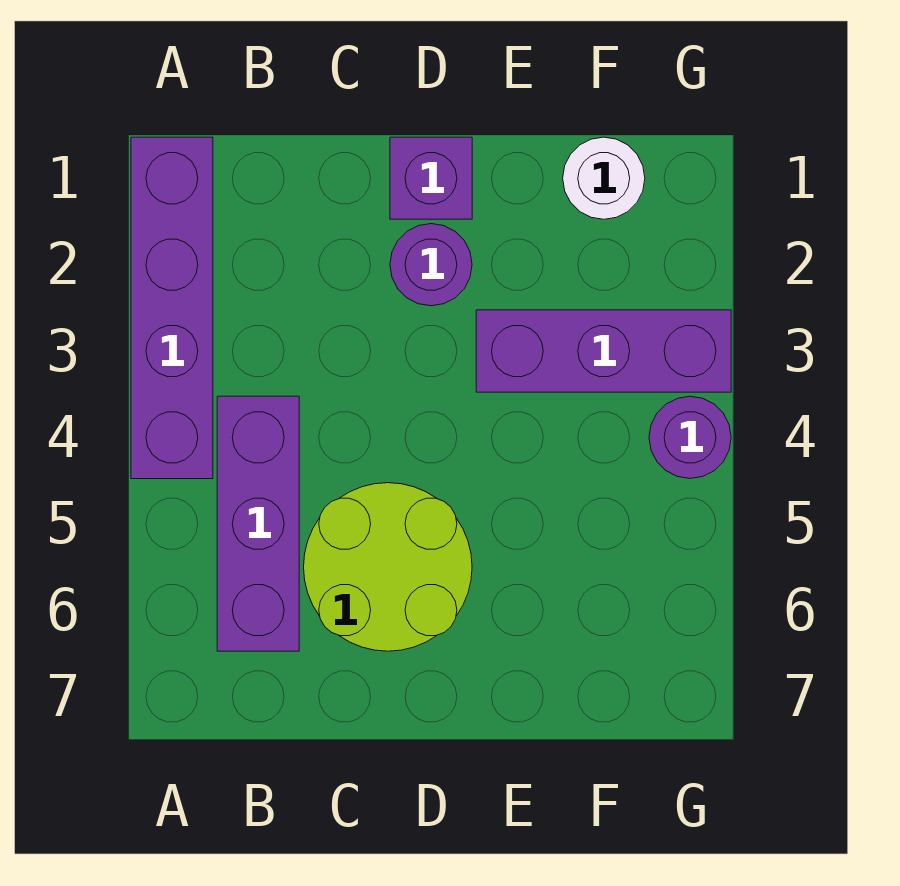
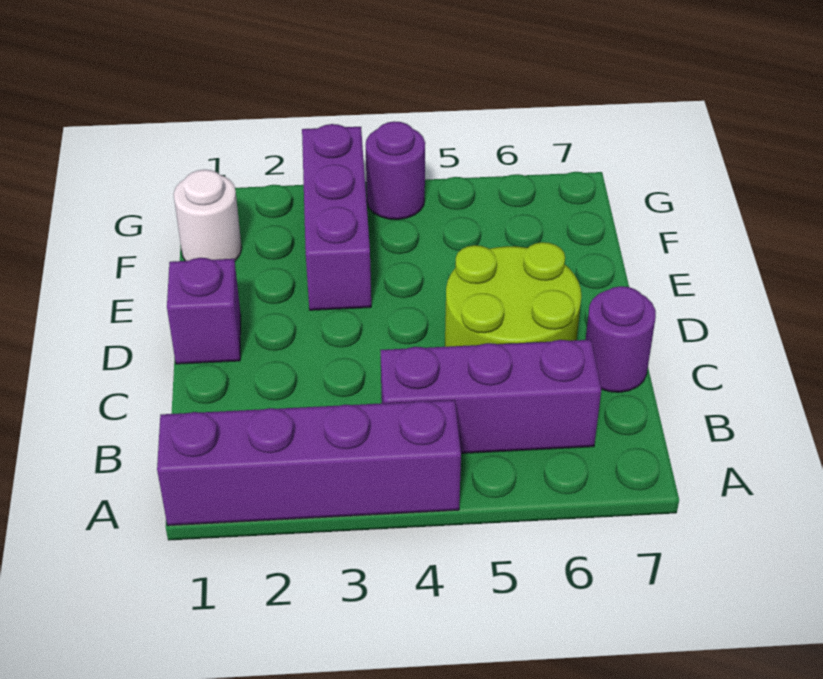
purple round brick D2 level 1 -> purple round brick C7 level 1

